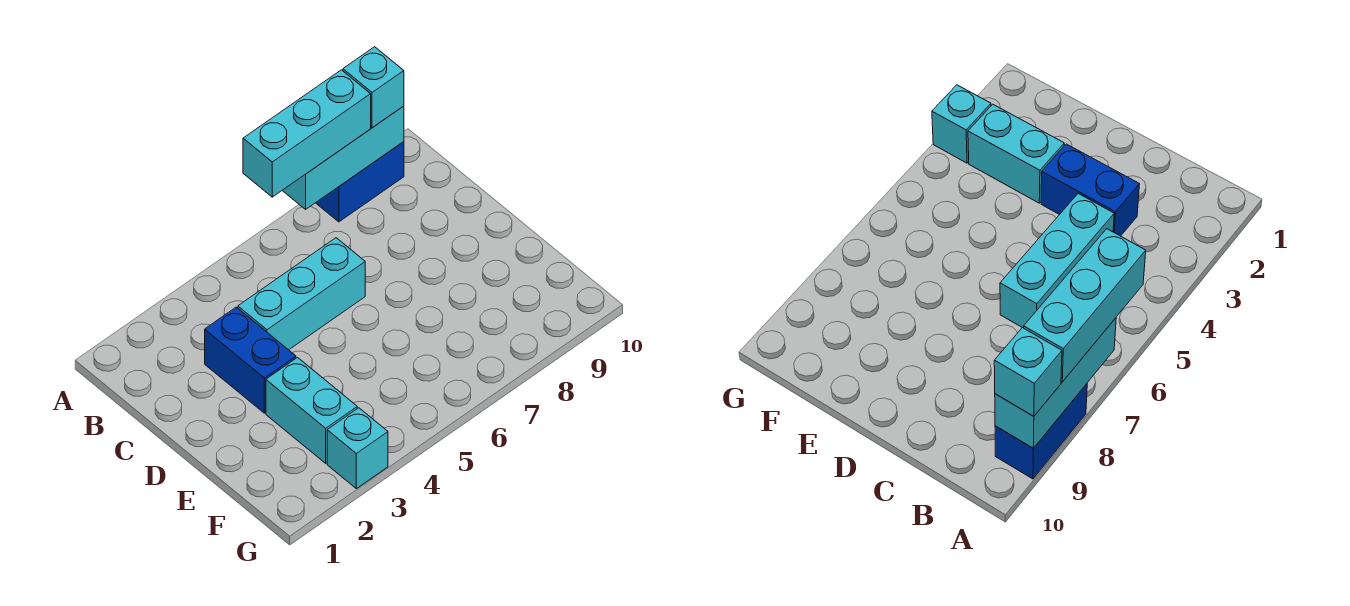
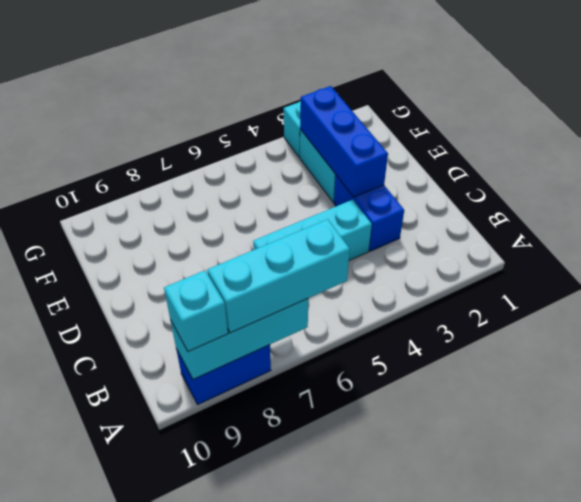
none -> blue brick D3:F3 level 2

